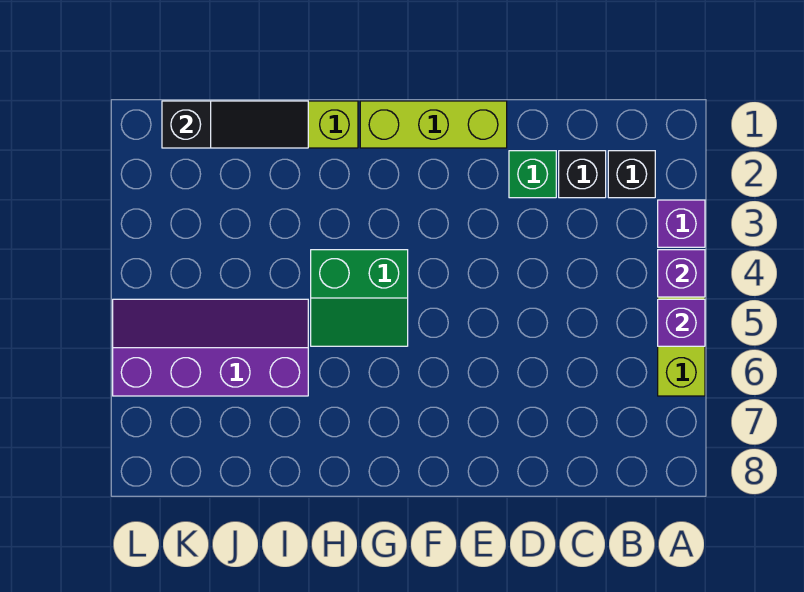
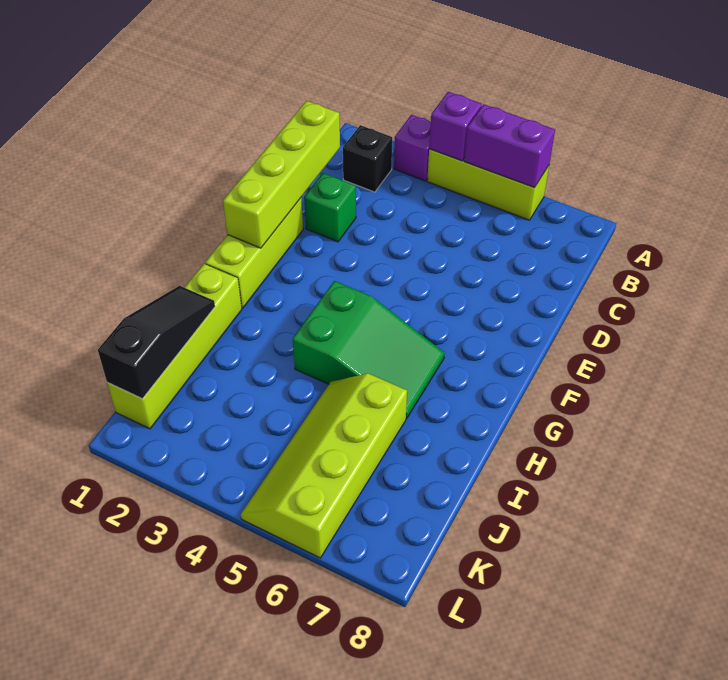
purple brick A5 level 2 -> purple brick A5:A6 level 2
none -> lime brick C1:F1 level 2
black brick C2 level 1 -> none
green slope G4:H5 level 1 top 4 -> green slope G4:H6 level 1 top 4
purple slope I5:L6 level 1 top 6 -> lime slope I5:L6 level 1 top 6

